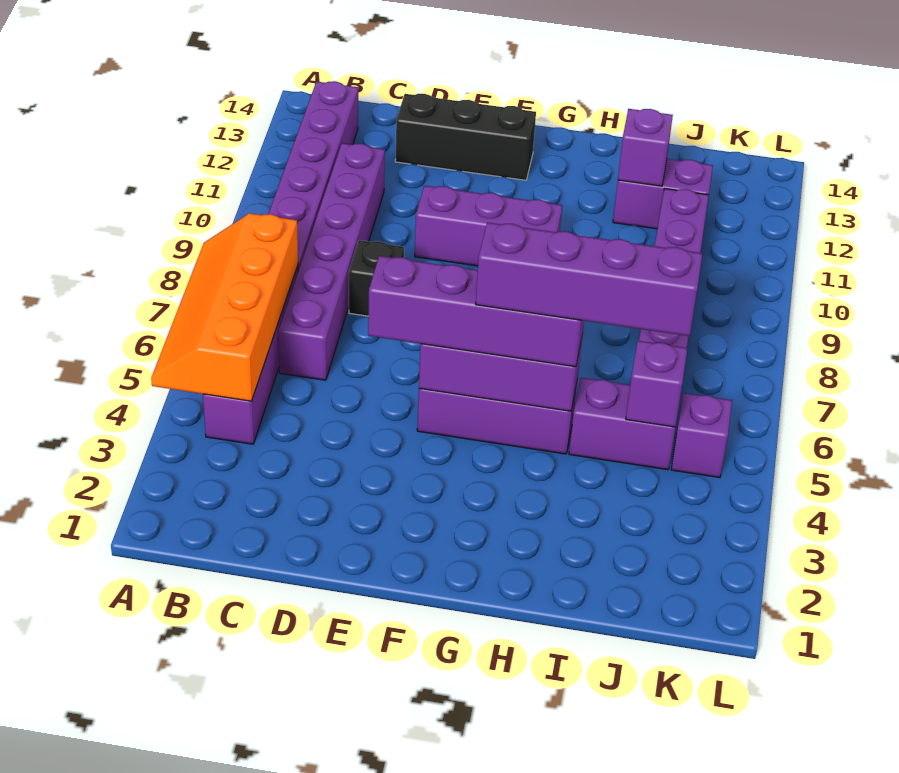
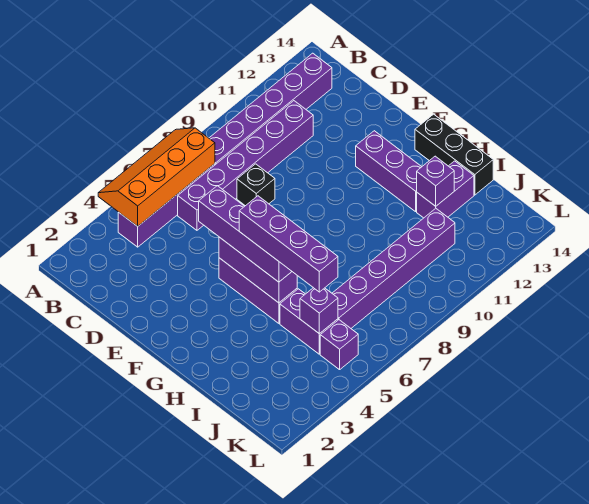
black brick D13:F13 level 1 -> black brick G14:I14 level 1
purple brick E10:G10 level 1 -> purple brick F12:H12 level 1
purple brick I12:J12 level 1 -> purple brick I12:I13 level 1

